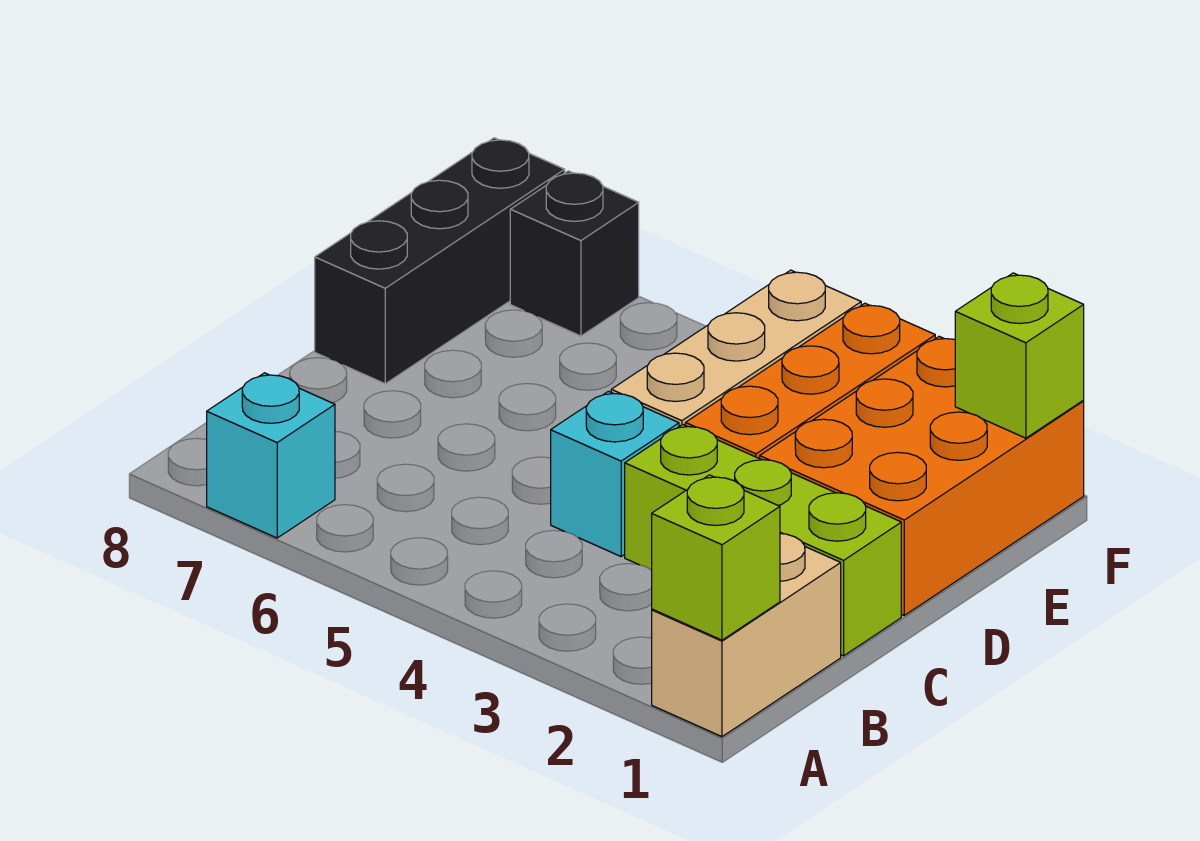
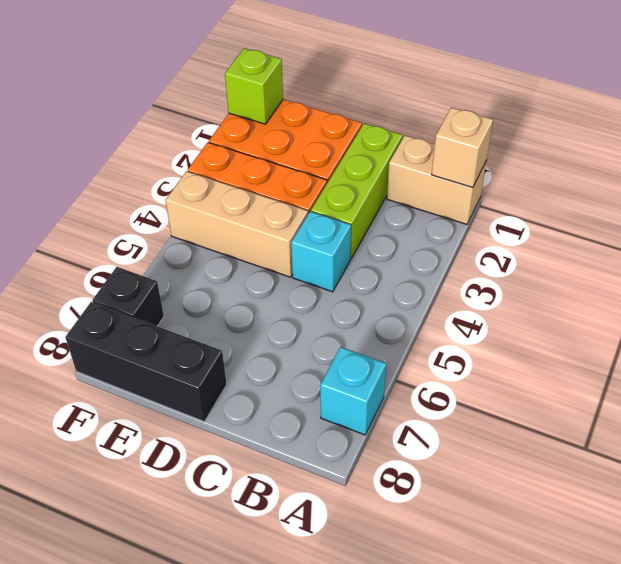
lime brick A1 level 2 -> tan brick A1 level 2

